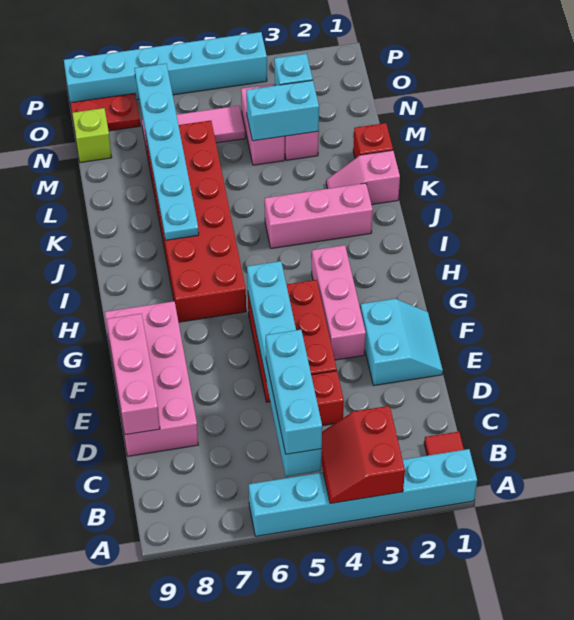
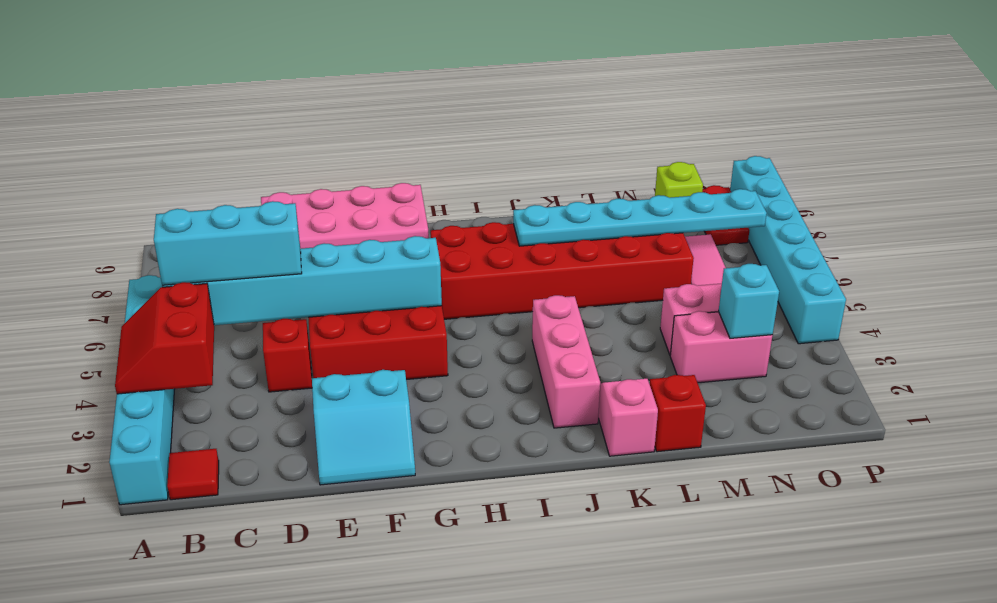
red slope A3:B4 level 2 top 3 -> red slope A3:B4 level 2 top B
pink brick D9:F9 level 2 -> none
pink brick F3:H3 level 1 -> none
cyan brick M3:M4 level 2 -> none

